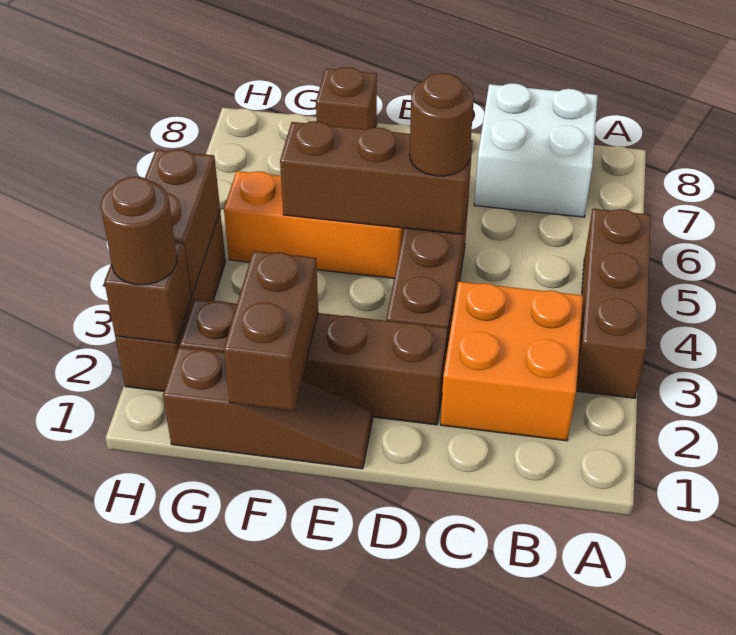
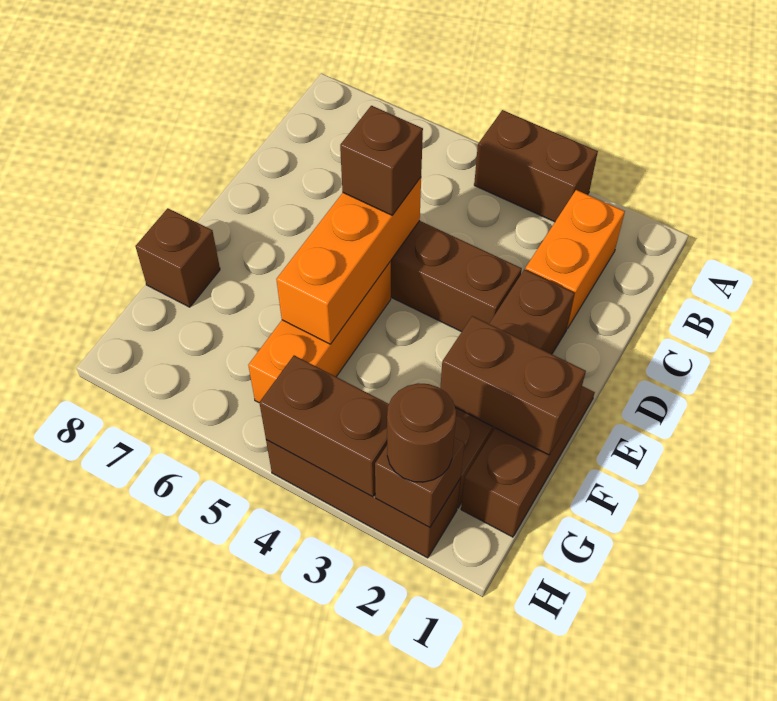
brown brick A3:A5 level 1 -> brown brick A3:A4 level 1
orange brick B2:C3 level 1 -> orange brick B2:C2 level 1
white brick B7:C8 level 1 -> none
brown brick D5:F5 level 2 -> orange brick D5:F5 level 2
brown round brick D5 level 3 -> brown brick D5 level 3

